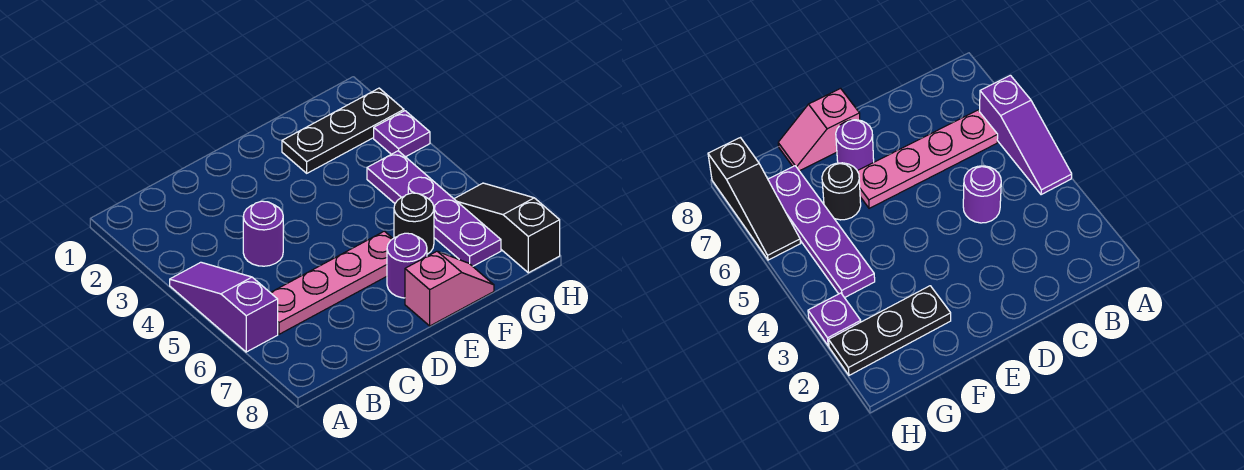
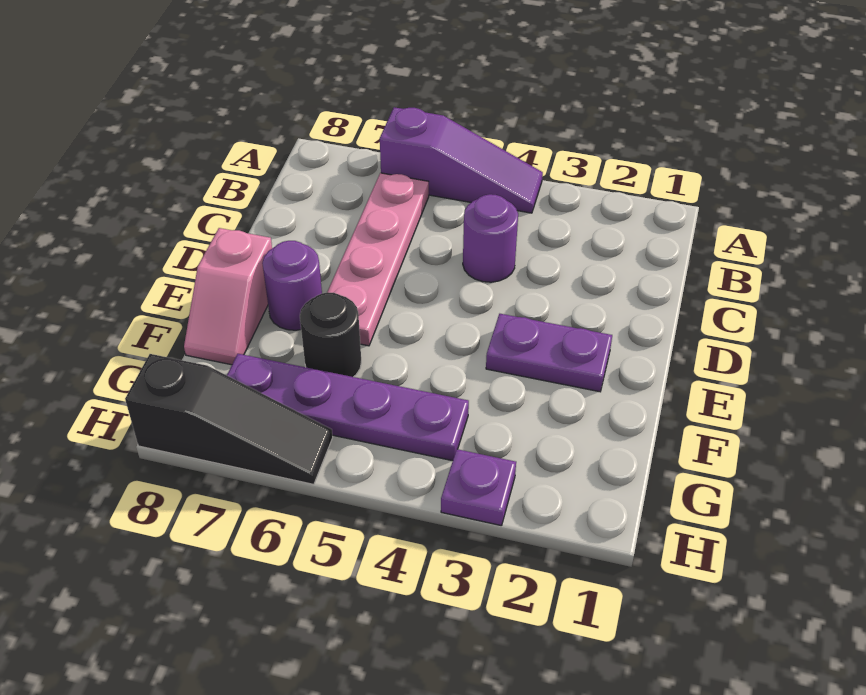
none -> purple plate E2:E3 level 1
black plate F2:H2 level 1 -> none

